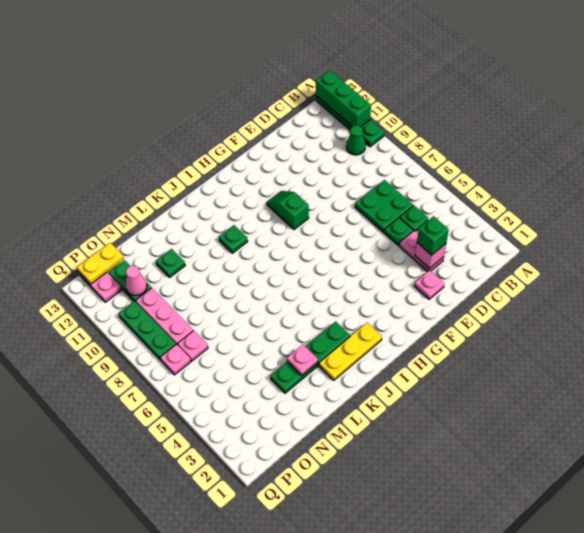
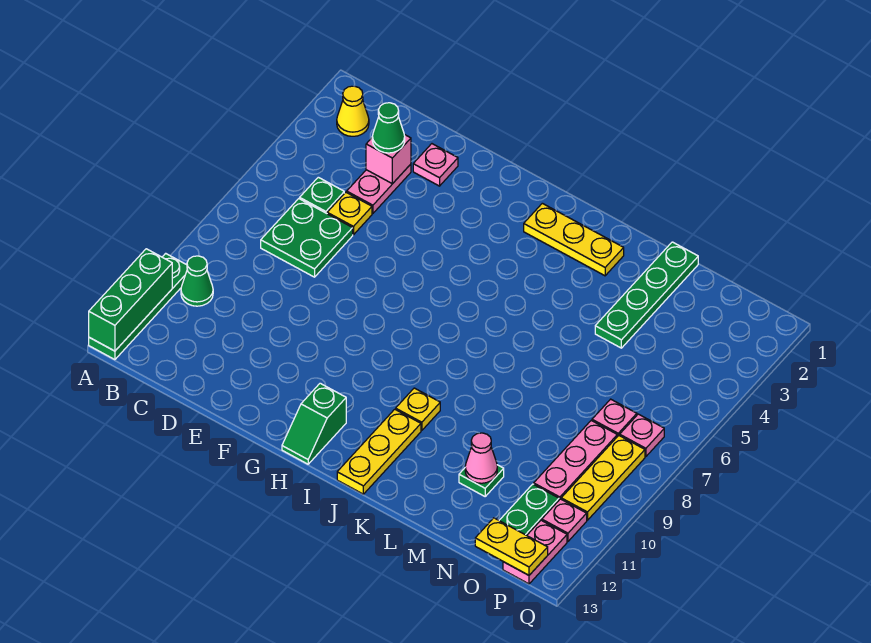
none -> yellow cone B2 level 1
green brick D3 level 3 -> green cone D3 level 3
green plate D5 level 1 -> yellow plate D5 level 1
green slope G9:G10 level 1 top 9 -> green slope H12:H13 level 1 top 12
green plate J3:M3 level 1 -> green plate M1:M4 level 1
green plate J10 level 1 -> yellow plate J10 level 1
none -> yellow plate J11:J13 level 1
pink plate L3 level 2 -> pink plate P11 level 1
pink cone O11 level 2 -> pink cone M11 level 2
green plate P8:P10 level 1 -> yellow plate P8:P10 level 1

